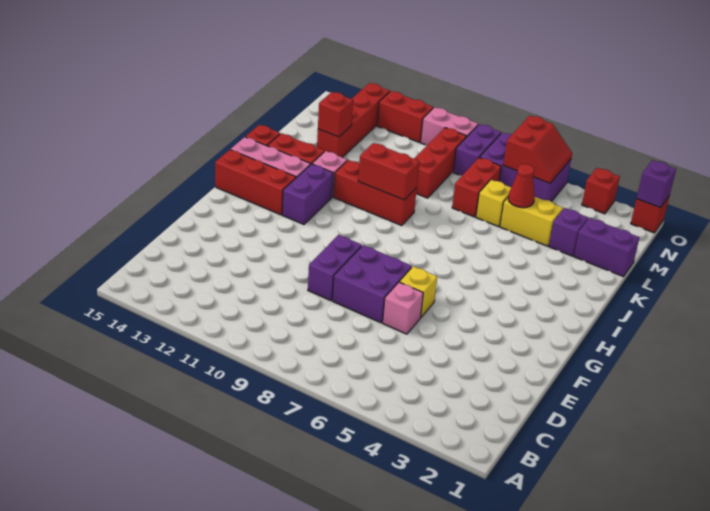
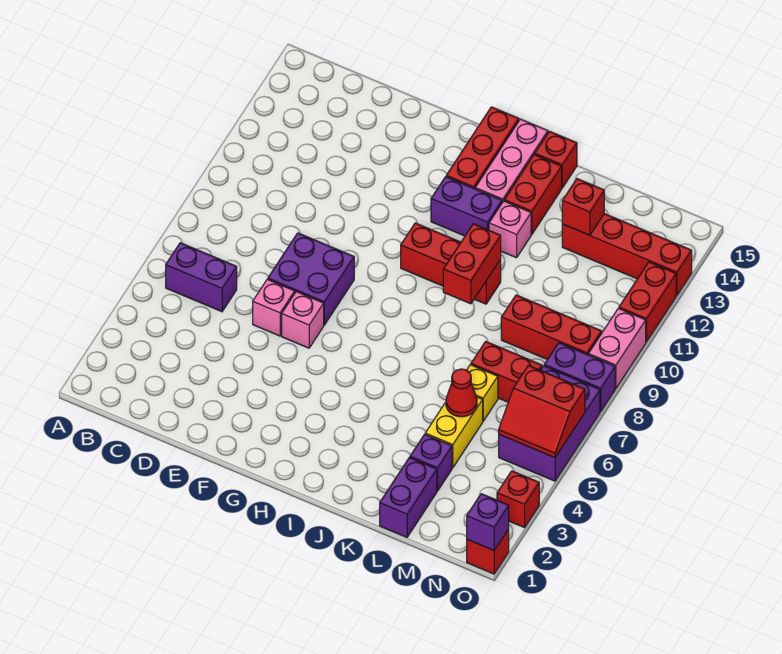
purple brick E9:F9 level 1 -> purple brick B6:C6 level 1
yellow brick F6 level 1 -> pink brick F6 level 1
red brick J9:J11 level 1 -> red brick H10:J10 level 1

